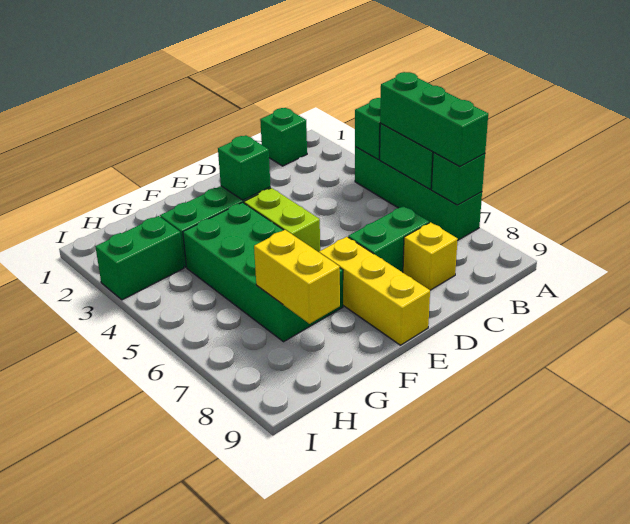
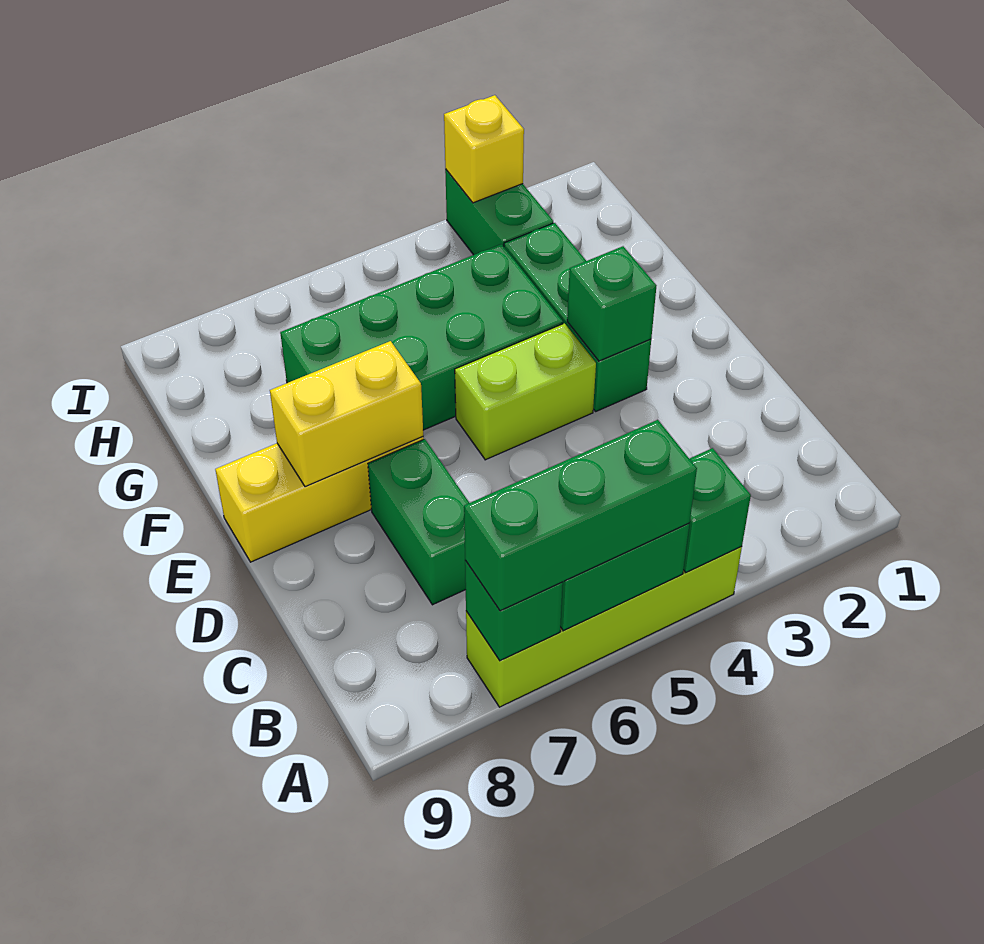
green brick A4:A7 level 1 -> lime brick A4:A7 level 1
green brick B1 level 1 -> none
yellow brick C8 level 1 -> yellow brick I3 level 2
yellow brick G7:G8 level 2 -> yellow brick E7:E8 level 2

